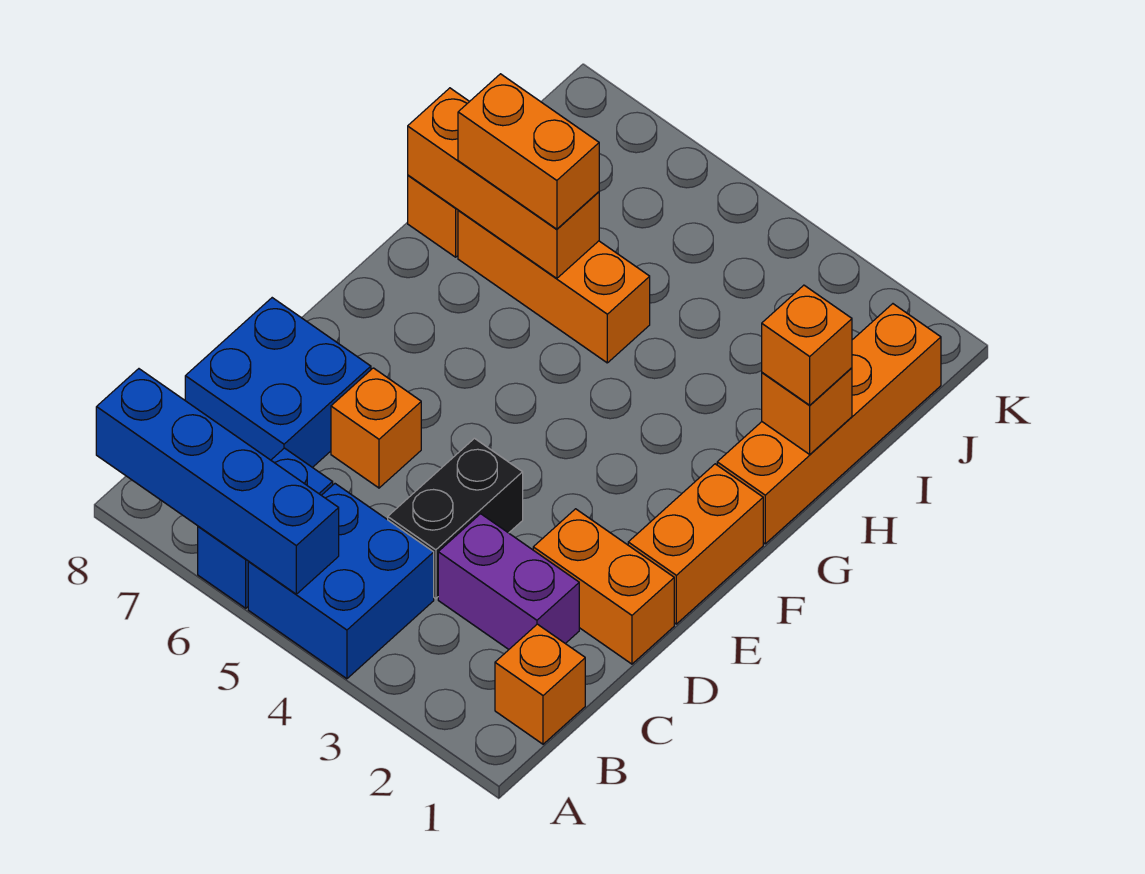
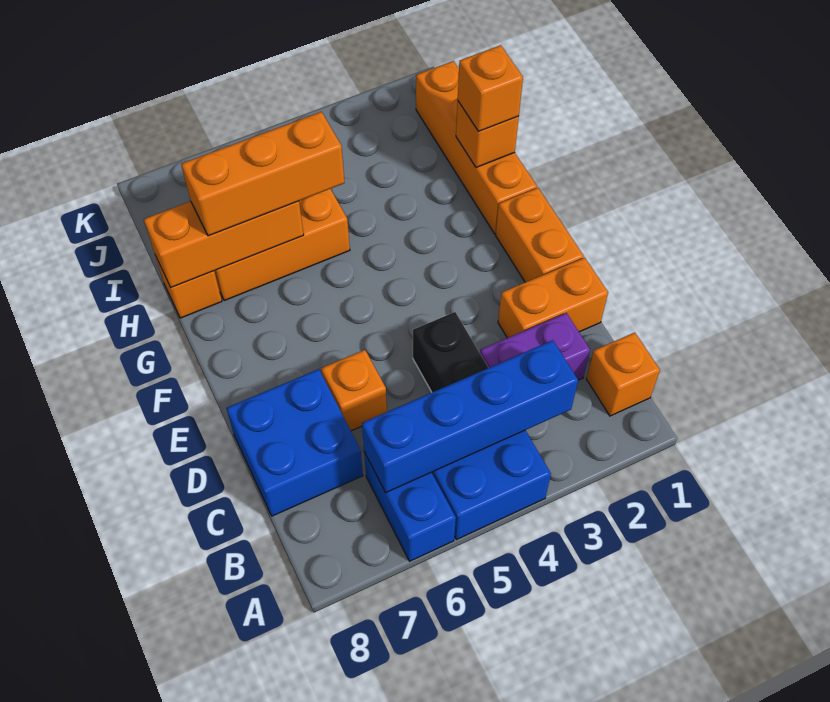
blue brick A5:A8 level 2 -> blue brick B3:B6 level 2
orange brick H6:H7 level 3 -> orange brick H5:H7 level 3

